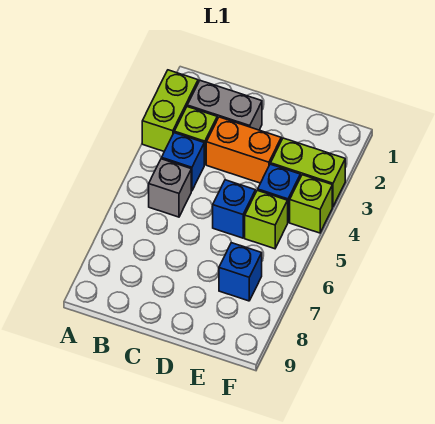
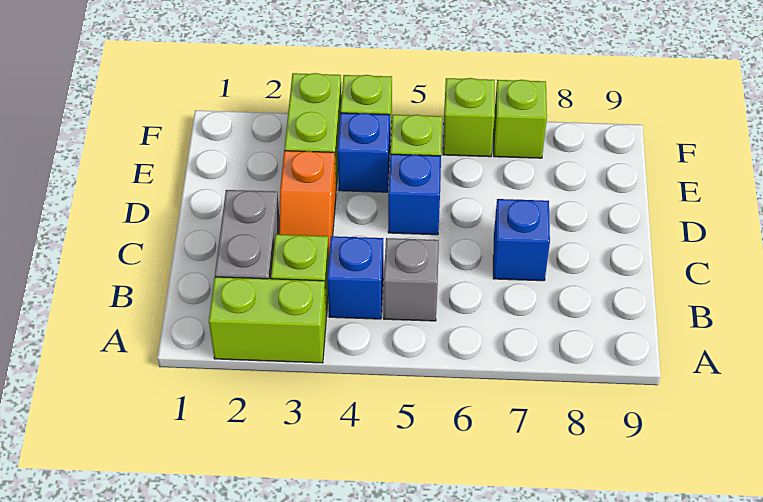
orange brick C3:D3 level 1 -> orange slope C3:D3 level 1 top D
blue brick E7 level 1 -> blue brick C7 level 1
none -> lime brick F6 level 1
none -> lime brick F7 level 1

